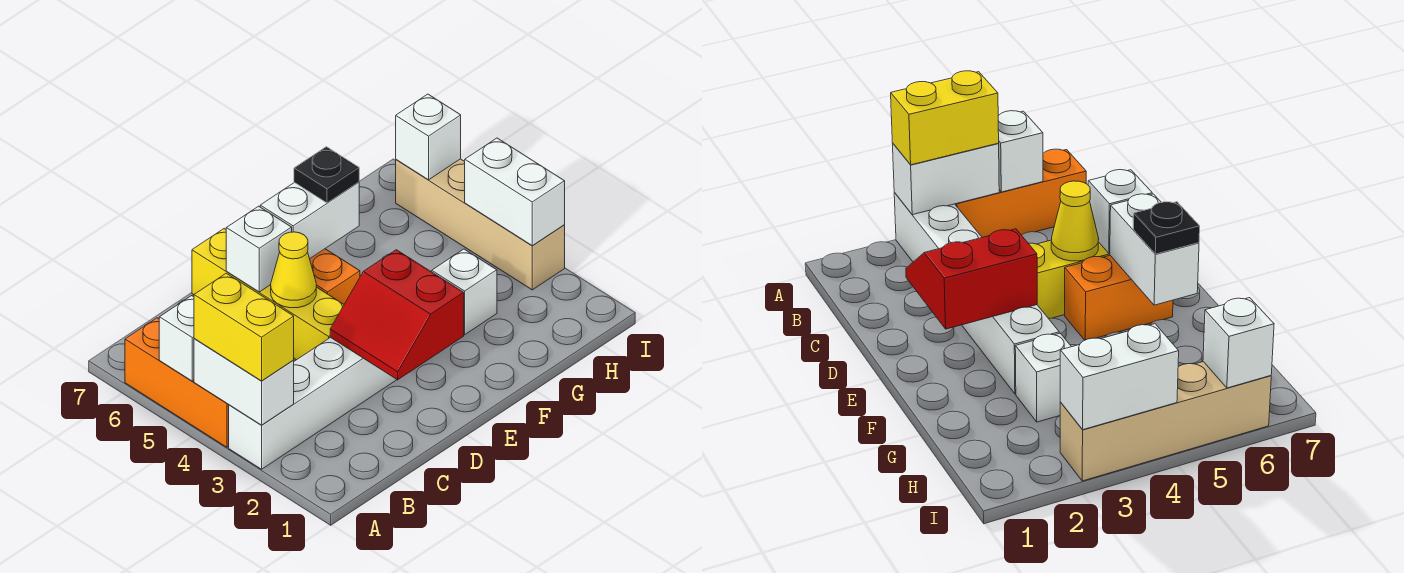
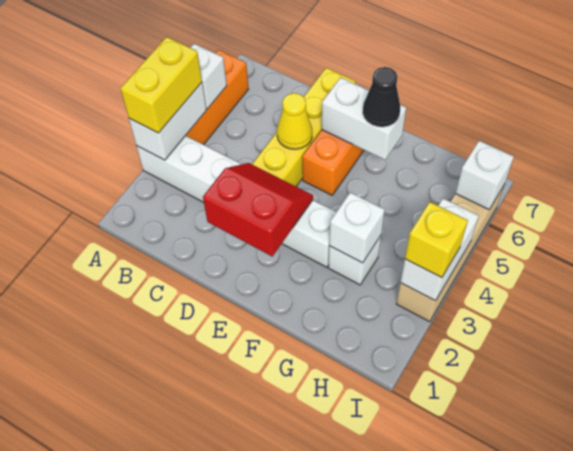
red slope D2:E3 level 2 top E -> red slope D2:E3 level 2 top 2
white brick D6 level 2 -> white brick G3 level 2
black plate F6 level 3 -> black cone F6 level 3
none -> yellow brick I3 level 3

